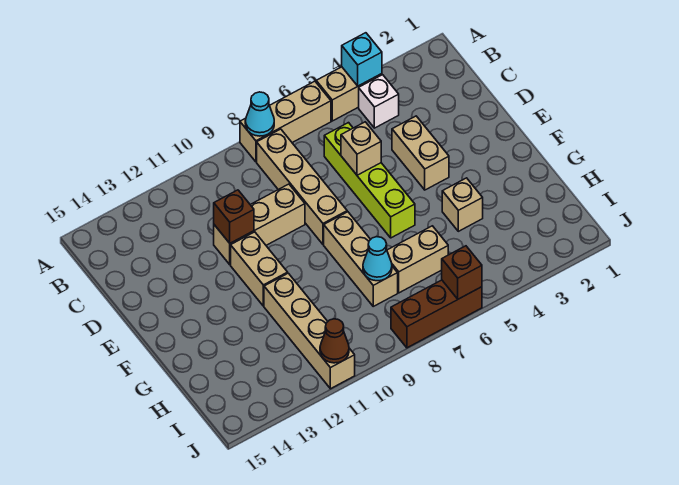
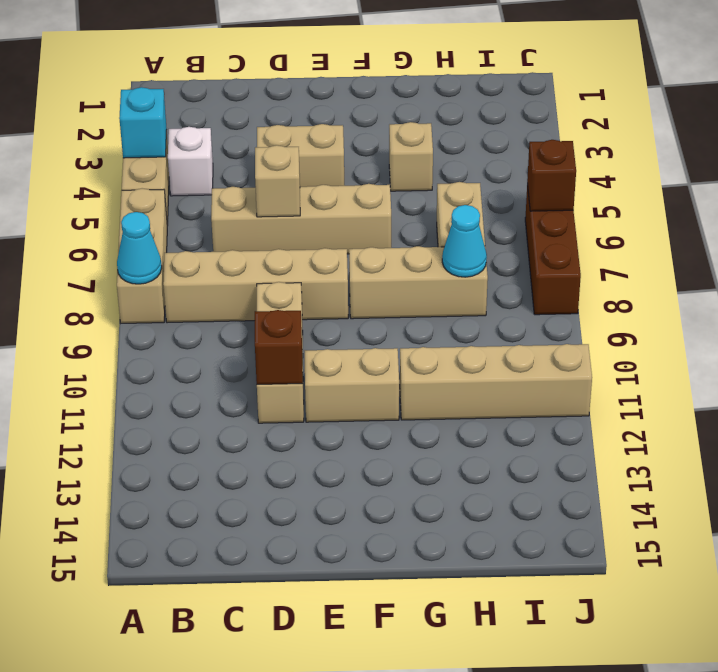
lime brick C6:F6 level 1 -> tan brick C6:F6 level 1
brown cone J11 level 2 -> none

